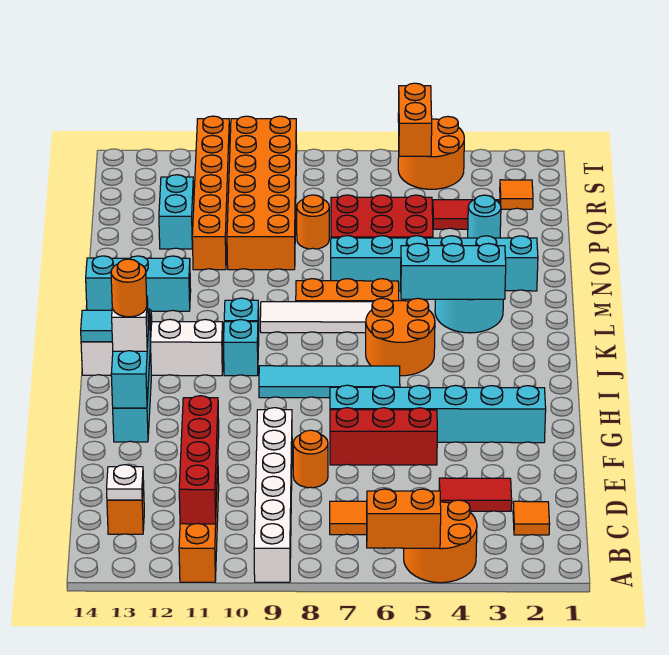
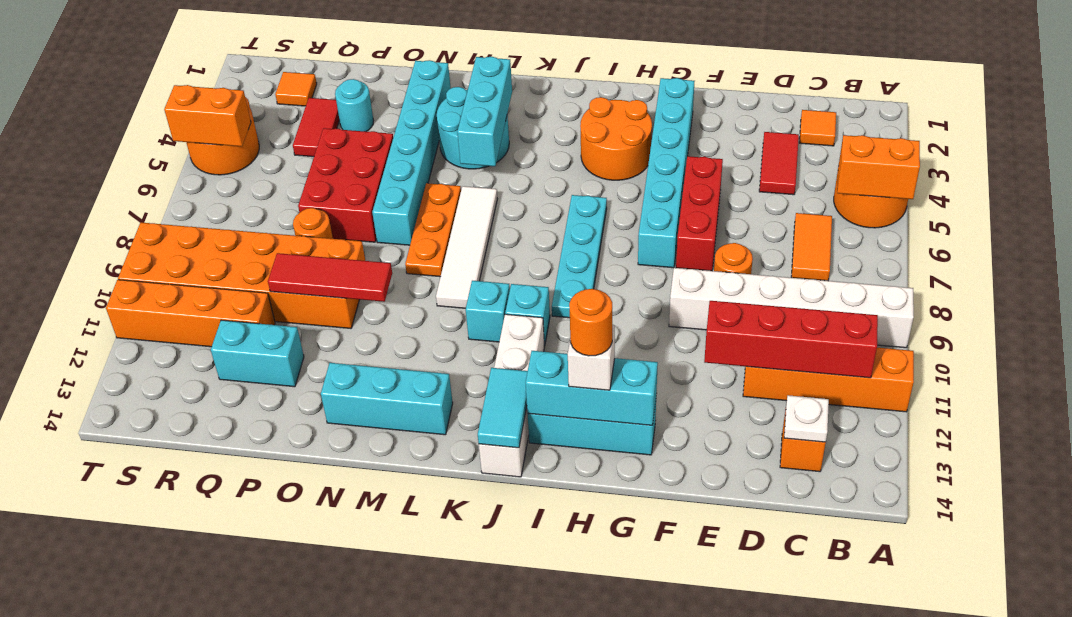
orange brick A5:A6 level 2 -> orange brick A5:B5 level 2
cyan tile I6:I9 level 1 -> cyan plate I6:I9 level 1
orange round brick J5:K6 level 1 -> orange round brick H3:I4 level 1
cyan brick M12:M14 level 1 -> cyan brick L13:N13 level 1
none -> red tile N10:P10 level 2
orange brick O11:T11 level 1 -> orange brick Q11:T11 level 1

